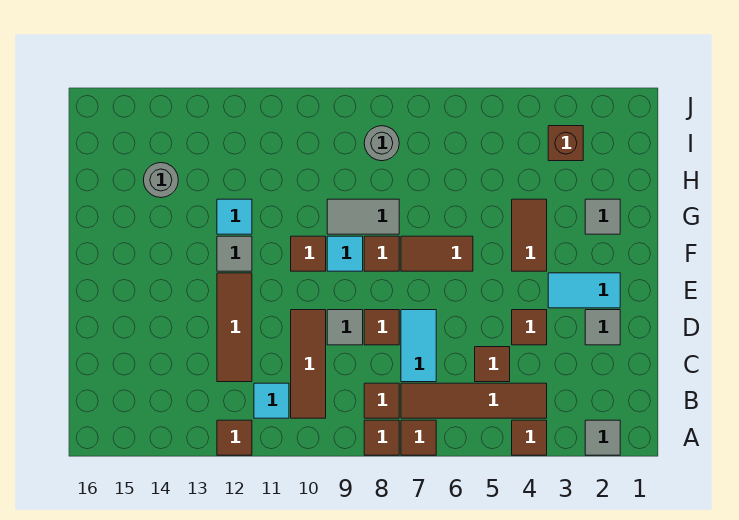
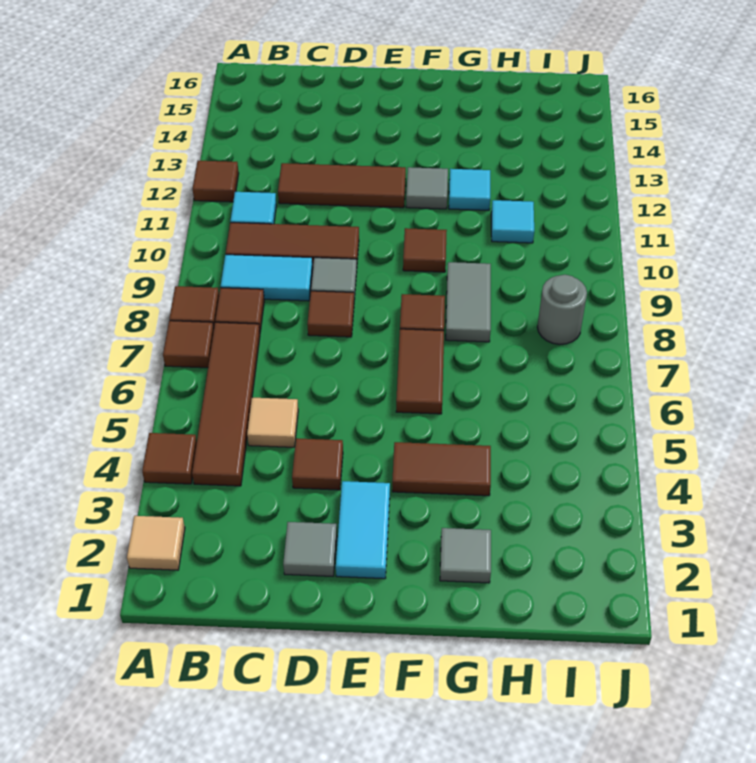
grey tile A2 level 1 -> tan tile A2 level 1
brown tile C5 level 1 -> tan tile C5 level 1
cyan tile C7:D7 level 1 -> cyan tile B9:C9 level 1
cyan tile F9 level 1 -> cyan tile H11 level 1
grey round brick H14 level 1 -> none
brown brick I3 level 1 -> none

